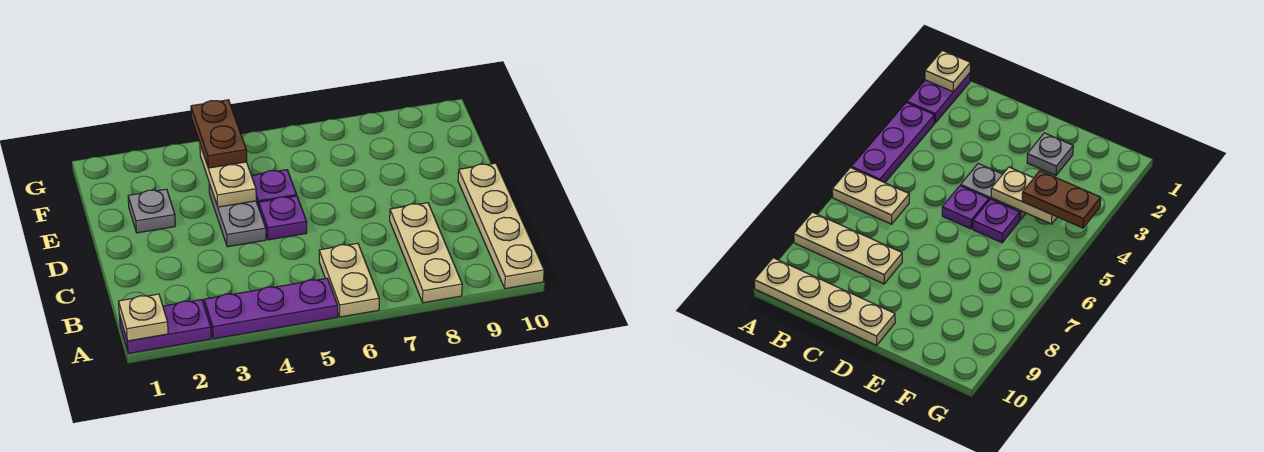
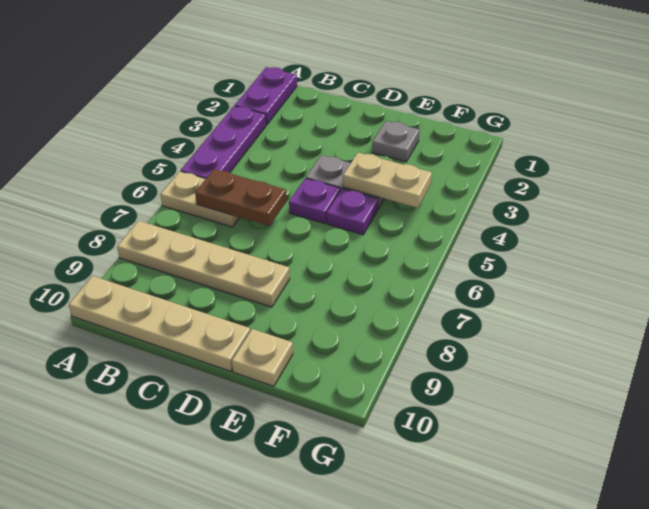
tan plate A1 level 2 -> tan plate E10 level 1
tan plate A8:C8 level 1 -> tan plate A8:D8 level 1
brown plate F4:G4 level 3 -> brown plate B6:C6 level 2

